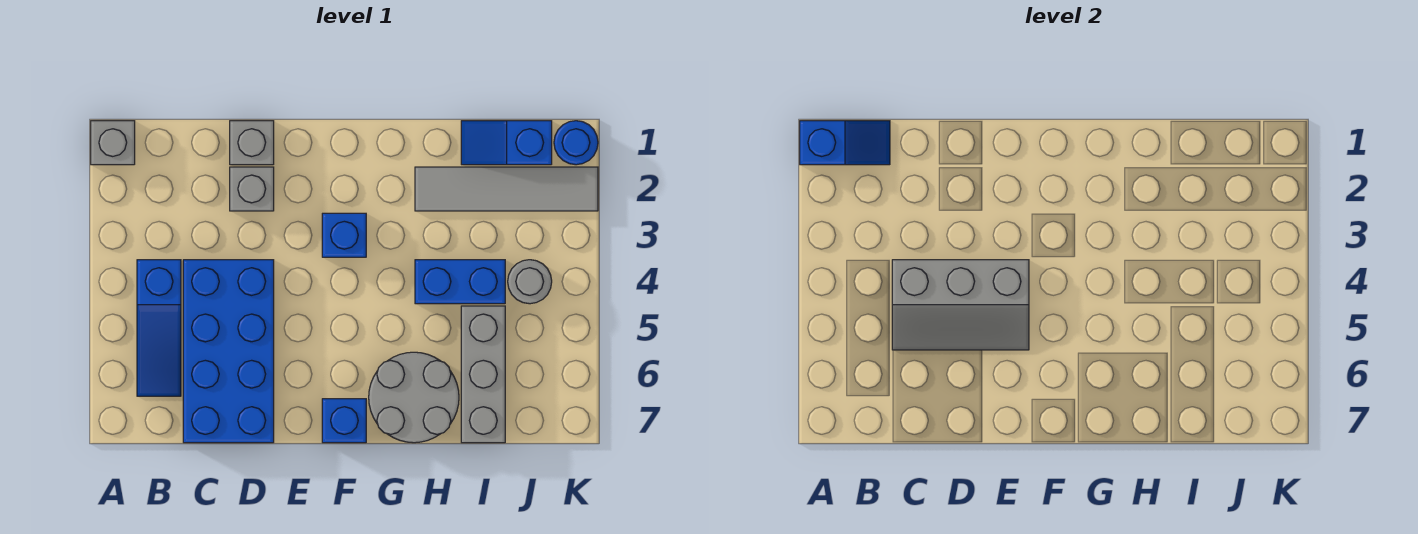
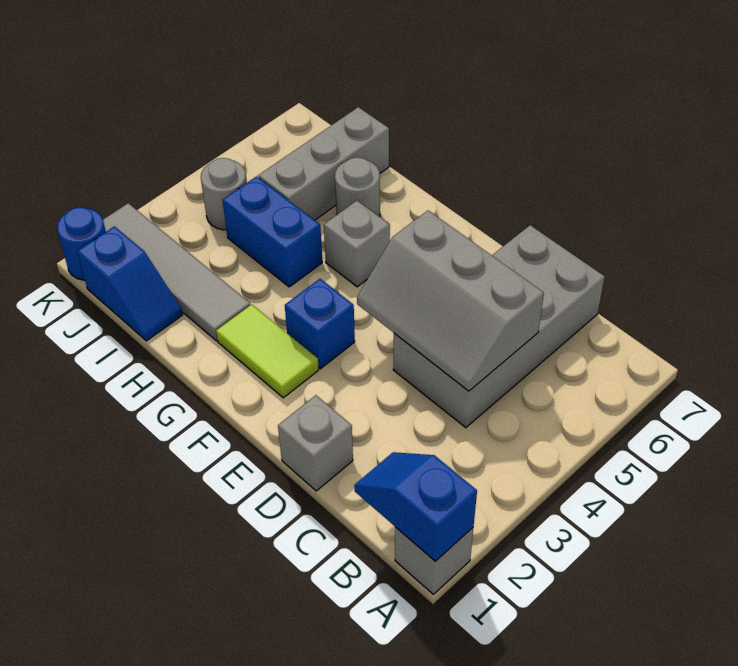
blue slope B4:B6 level 1 top 4 -> none
blue brick C4:D7 level 1 -> grey brick C4:D7 level 1
grey slope C4:E5 level 2 top 4 -> grey slope C4:E5 level 2 top 5
grey brick D2 level 1 -> grey brick G5 level 1
none -> lime tile F2:G2 level 1
blue brick F7 level 1 -> none
grey round brick G6:H7 level 1 -> grey round brick H6 level 1

